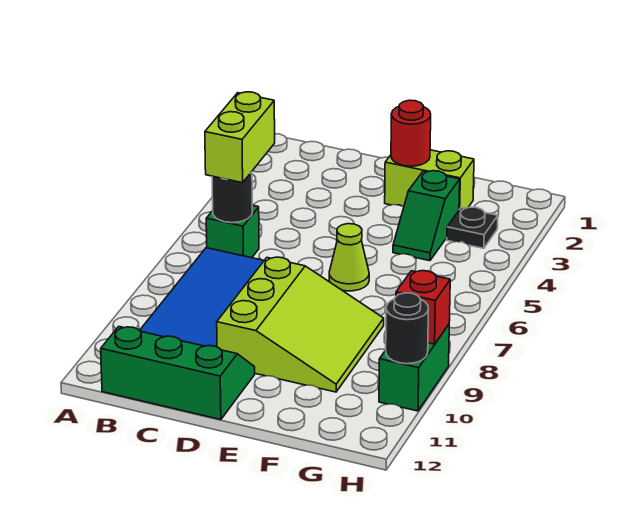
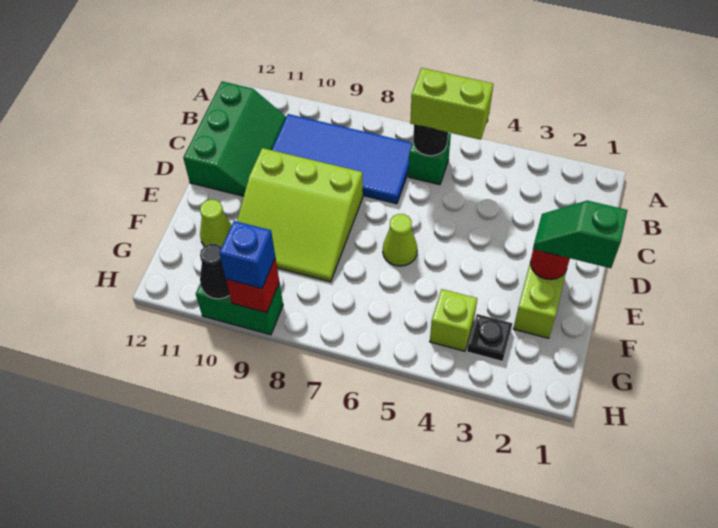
green slope F3:F4 level 1 top 3 -> green slope E1:E2 level 3 top 1
none -> lime cone F11 level 1
none -> lime brick G4 level 1
none -> blue brick H9 level 3
black round brick H10 level 2 -> black cone H10 level 2

